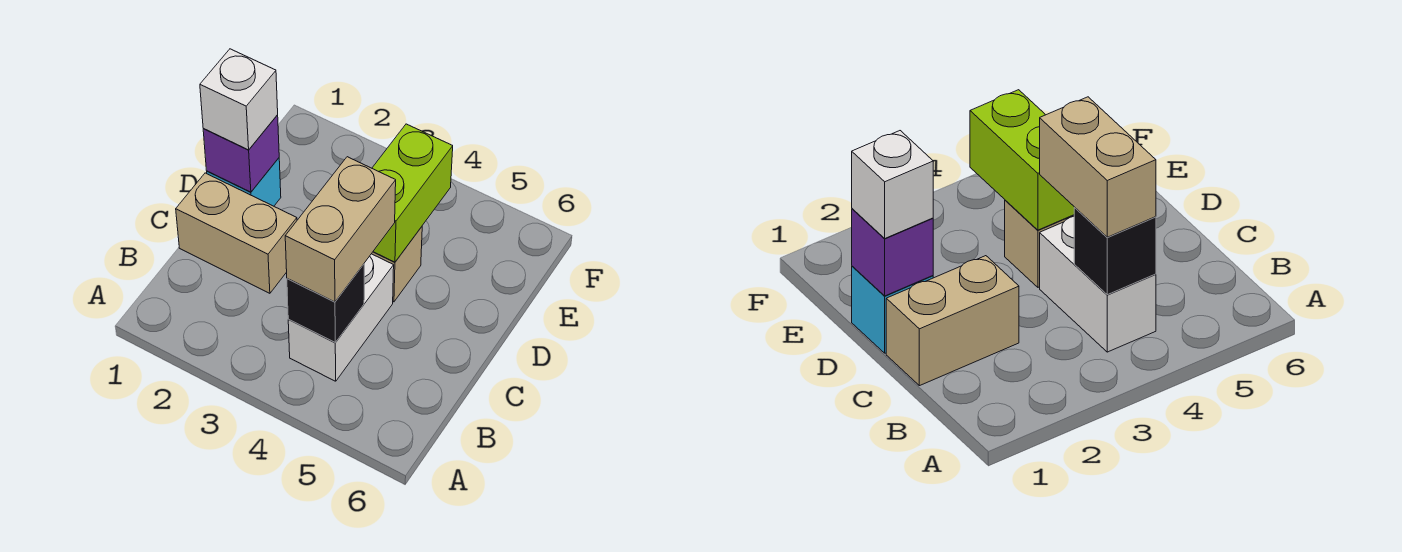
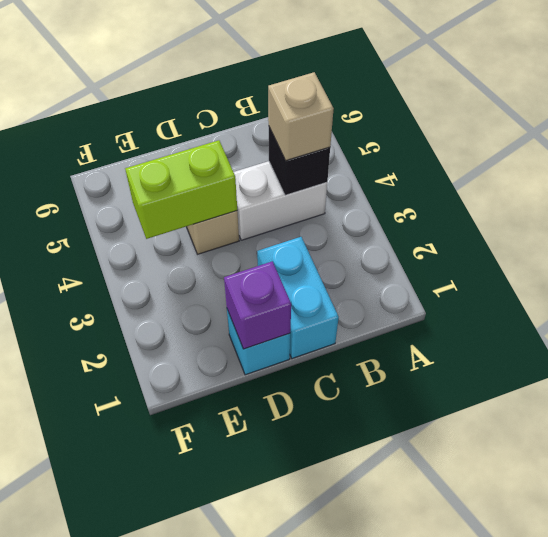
tan brick B4:C4 level 3 -> tan brick B4 level 3
tan brick C1:C2 level 1 -> cyan brick C1:C2 level 1
white brick D1 level 3 -> none

